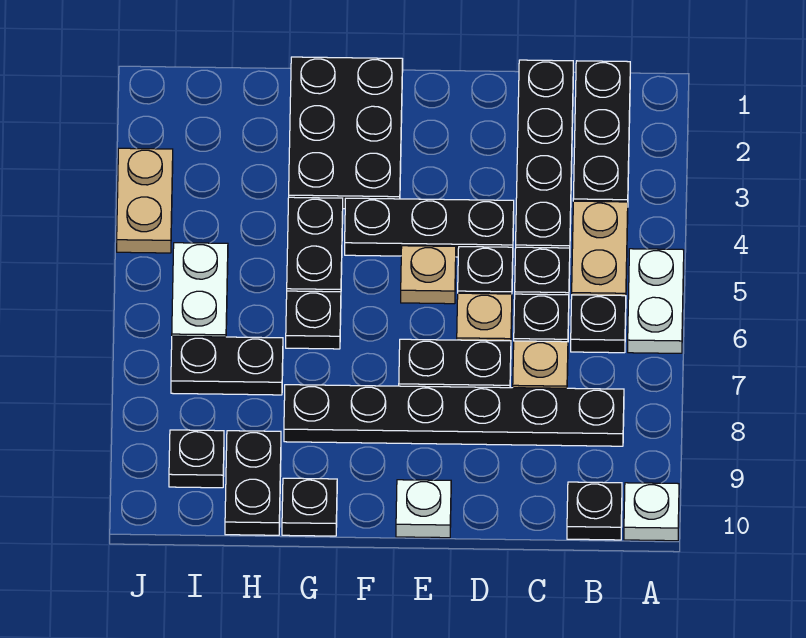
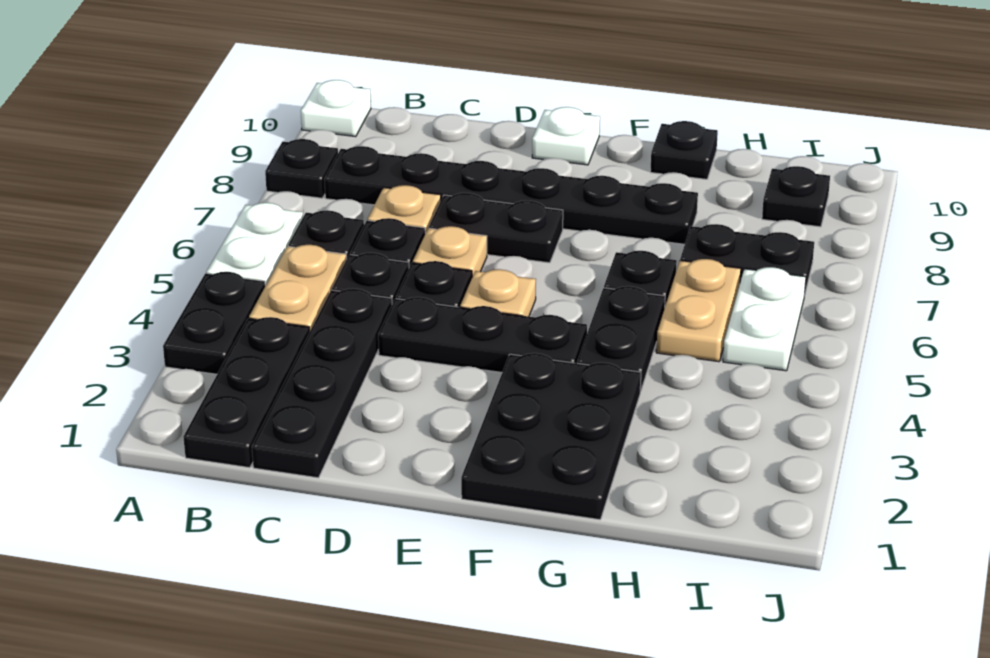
black plate B10 level 1 -> black plate A8 level 1
black plate H9:H10 level 1 -> black plate A3:A4 level 1
tan plate J3:J4 level 1 -> tan plate H5:H6 level 1

